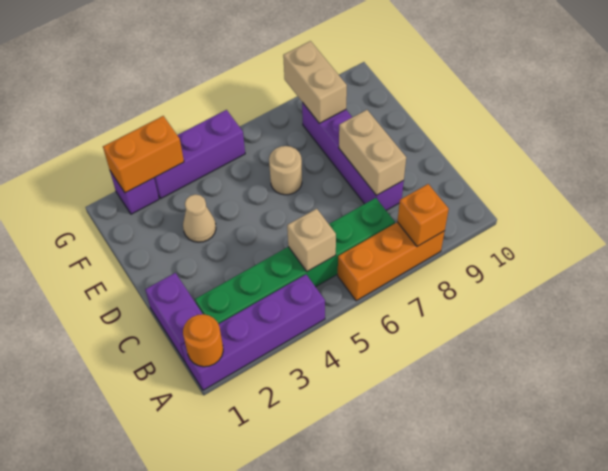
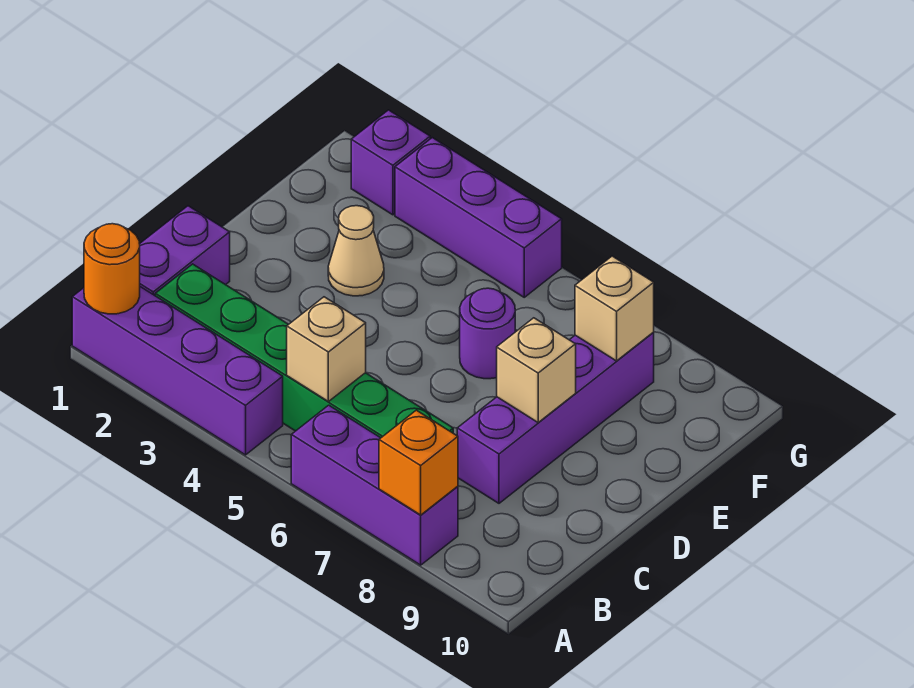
orange brick A6:A8 level 1 -> purple brick A6:A8 level 1
tan brick C8:D8 level 2 -> tan brick D8 level 2
tan round brick E6 level 1 -> purple round brick E6 level 1
tan brick F8:G8 level 2 -> tan brick F8 level 2
orange brick G2:G3 level 2 -> none

